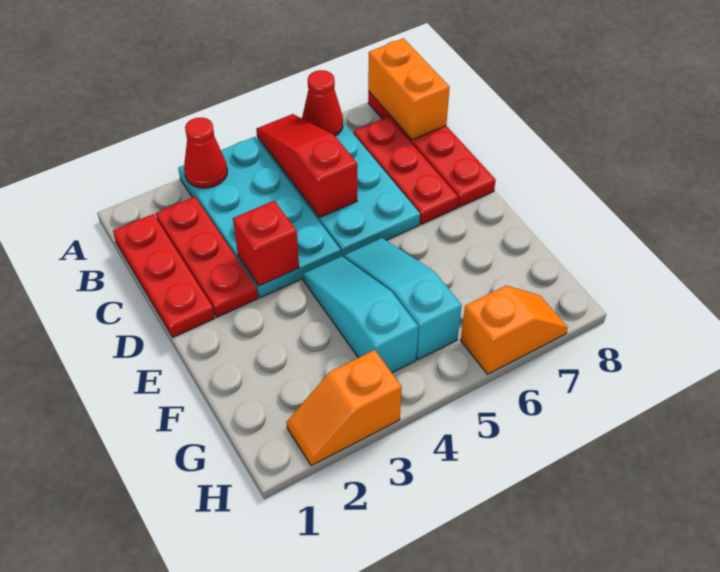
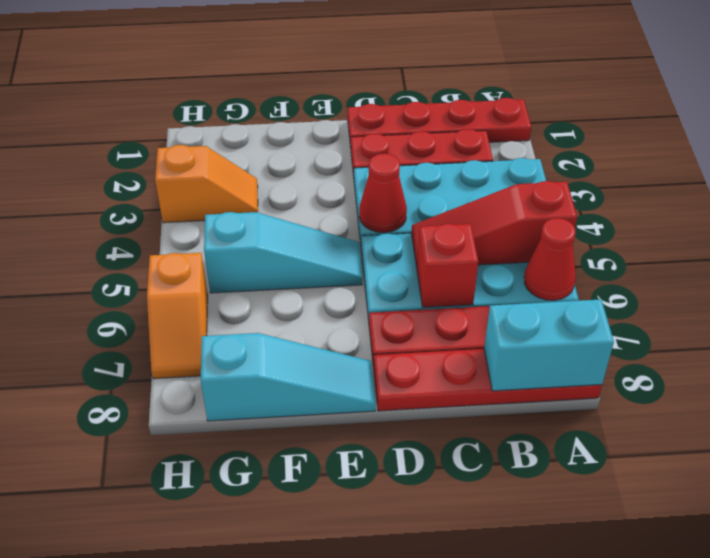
red cone A3 level 2 -> red cone D4 level 2
red slope A5:C5 level 2 top C -> red slope A5:C5 level 2 top A
orange brick A8:B8 level 2 -> cyan brick A8:B8 level 2
red plate B1:D1 level 1 -> red plate A1:D1 level 1
red brick D3 level 2 -> red brick C6 level 2
cyan slope E4:G4 level 1 top G -> cyan slope E8:G8 level 1 top G
orange slope H2:H3 level 1 top 3 -> orange slope G3:H3 level 1 top H

